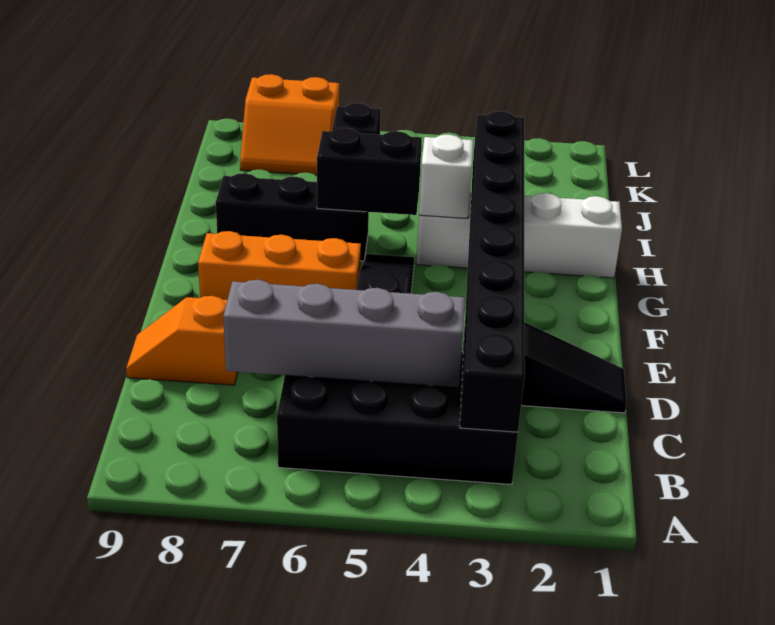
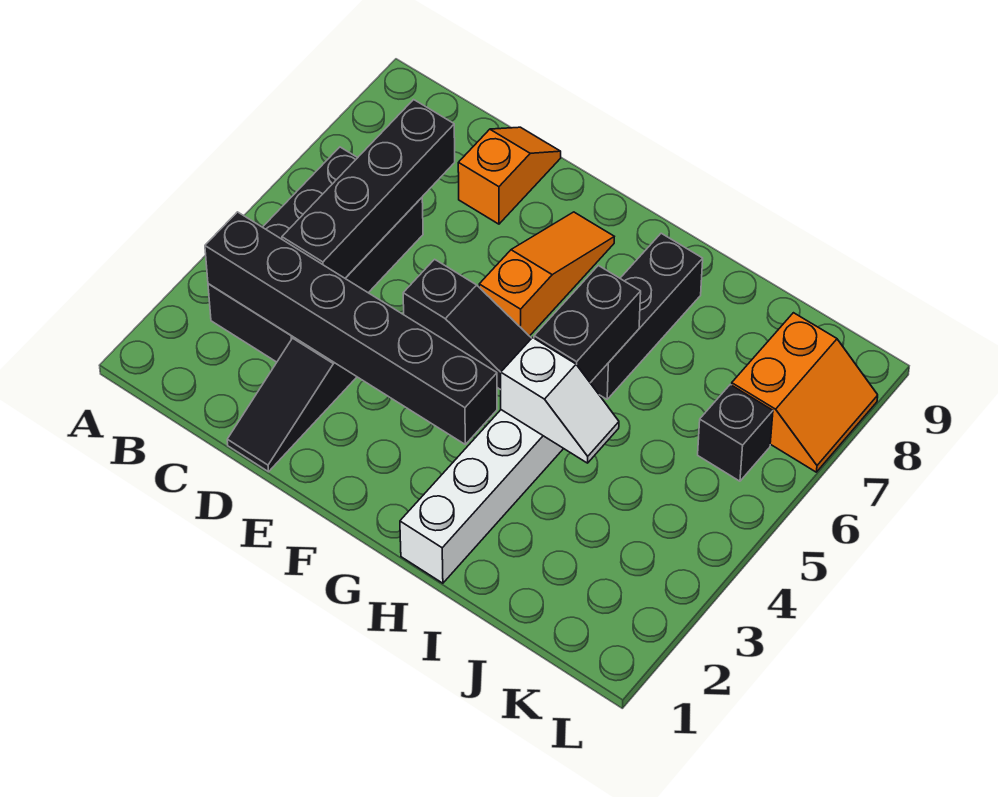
black brick B3:I3 level 2 -> black brick B3:G3 level 2
grey brick C4:C7 level 2 -> black brick C4:C7 level 2
orange brick F6:F8 level 1 -> orange slope F6:F8 level 1 top 6
orange slope K7:L8 level 1 top L -> orange slope K7:L8 level 1 top K

